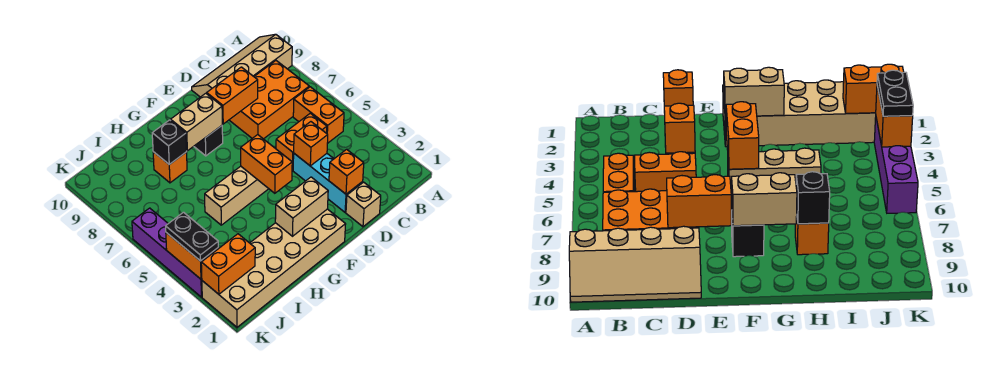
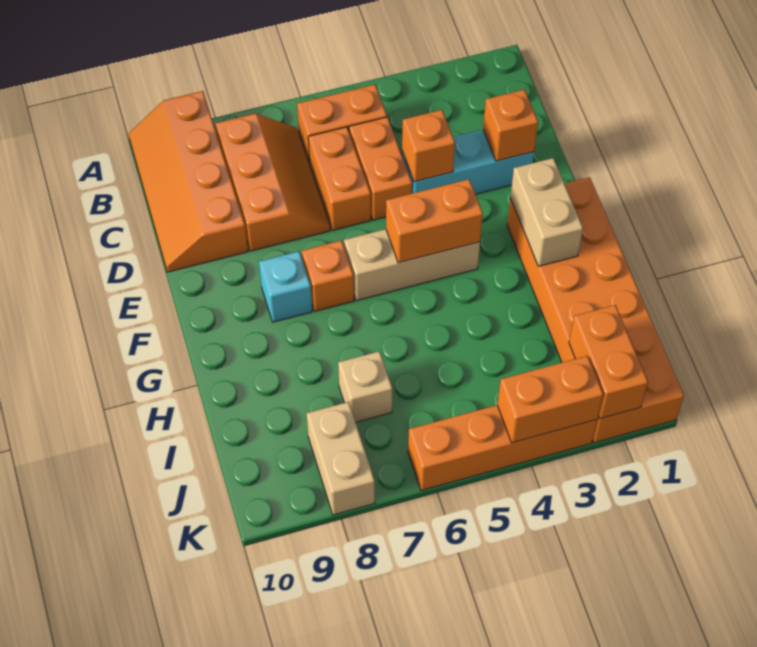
tan slope A9:D10 level 1 top 9 -> orange slope A9:D10 level 1 top 9
orange brick B7:D8 level 1 -> orange slope B7:D8 level 1 top 8
tan brick D1 level 1 -> tan brick I7 level 1
orange brick D8:E8 level 2 -> orange brick C6:D6 level 1
tan brick F1:K2 level 1 -> orange brick F1:K2 level 1
tan brick F5:H5 level 1 -> tan brick F4:F6 level 1
black brick F8 level 1 -> cyan brick F8 level 1
tan brick F8:G8 level 2 -> tan brick J8:K8 level 1
orange brick H8 level 1 -> orange brick F7 level 1
black brick H8 level 2 -> none
purple brick K3:K6 level 1 -> orange brick K3:K6 level 1
black plate K3:K4 level 3 -> none

